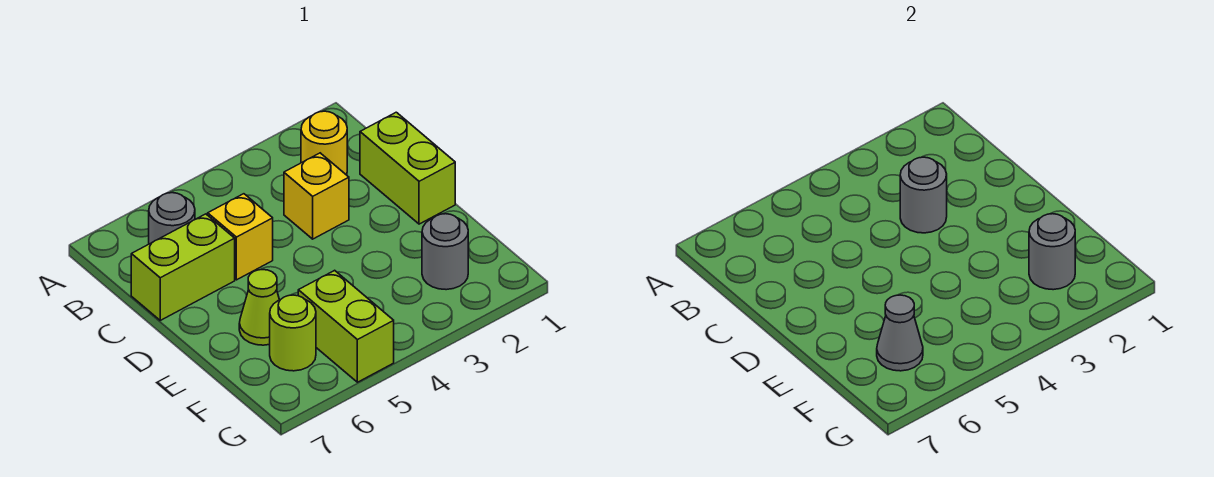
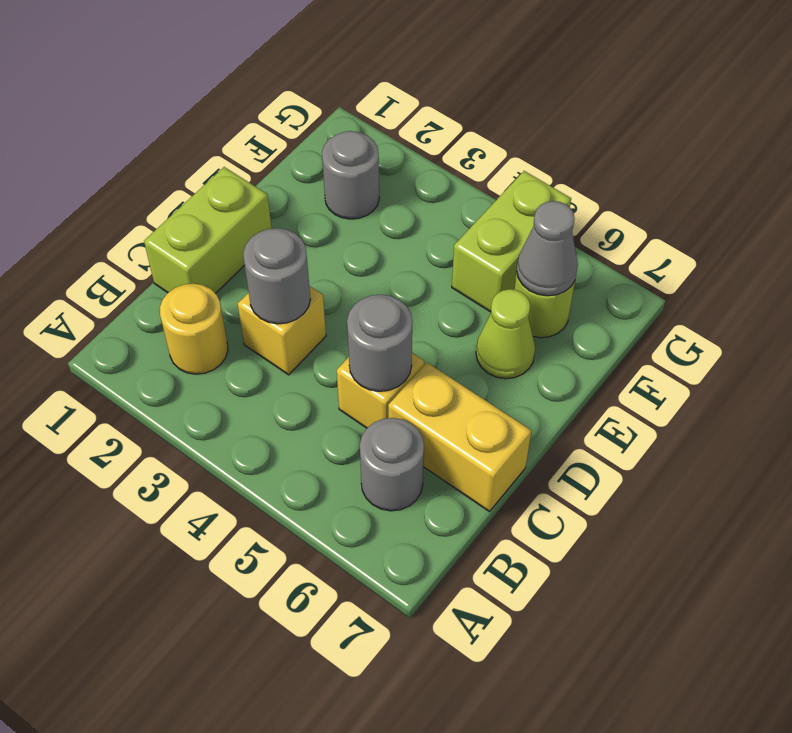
lime brick C6:C7 level 1 -> yellow brick C6:C7 level 1
grey round brick F2 level 2 -> grey round brick C5 level 2

